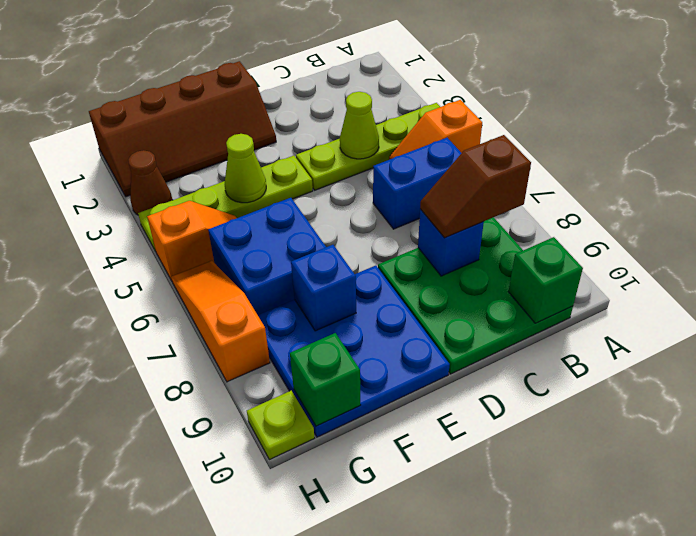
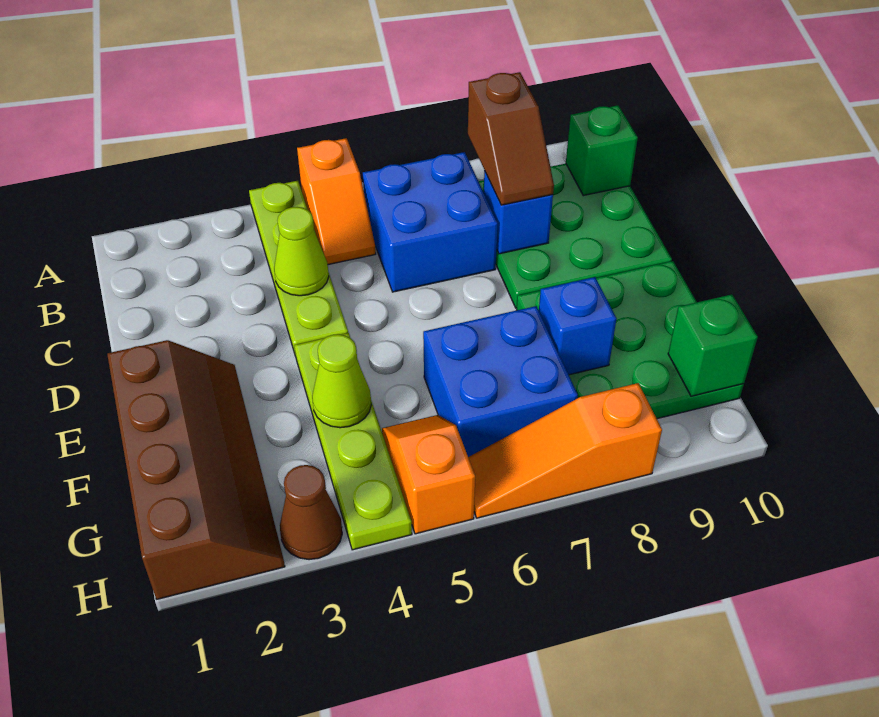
blue brick B6:C6 level 1 -> blue brick B6:C7 level 1
blue plate E8:G10 level 1 -> green plate E8:G10 level 1
lime plate H10 level 1 -> none

